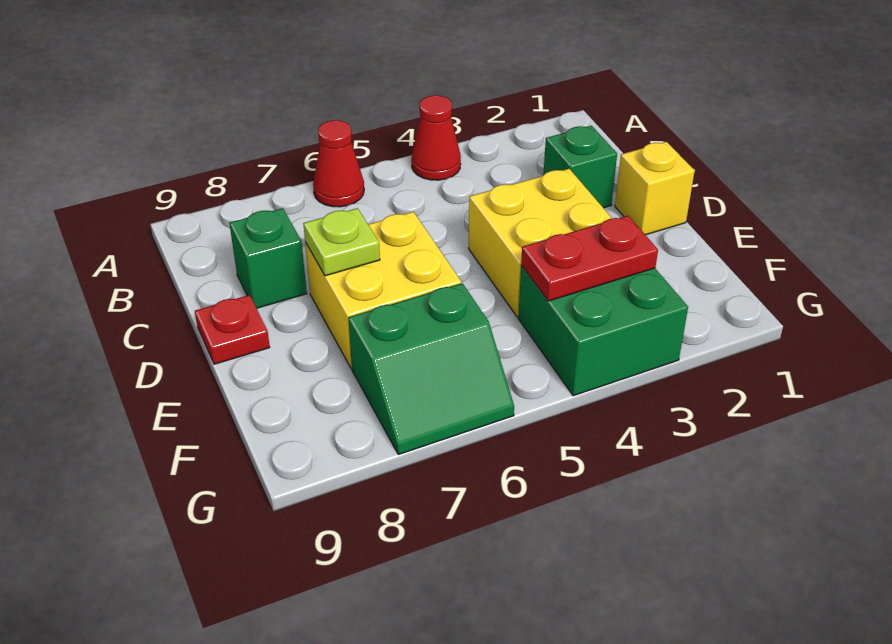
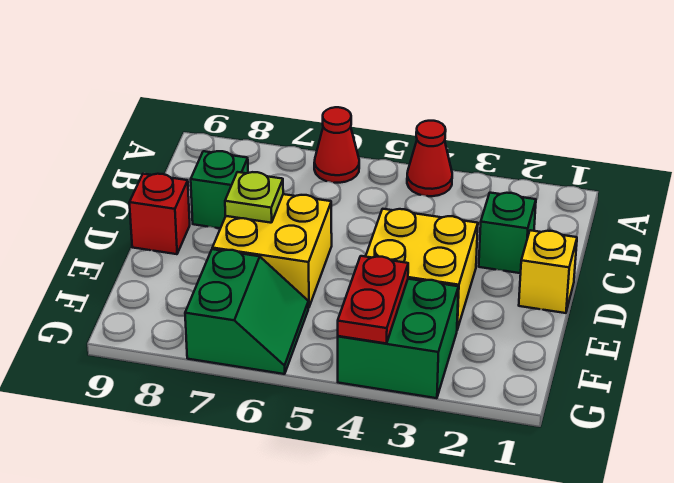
red plate D9 level 1 -> red brick D9 level 1
red plate F3:F4 level 2 -> red plate F4:G4 level 2
green slope F6:G7 level 1 top F -> green slope F6:G7 level 1 top 7

